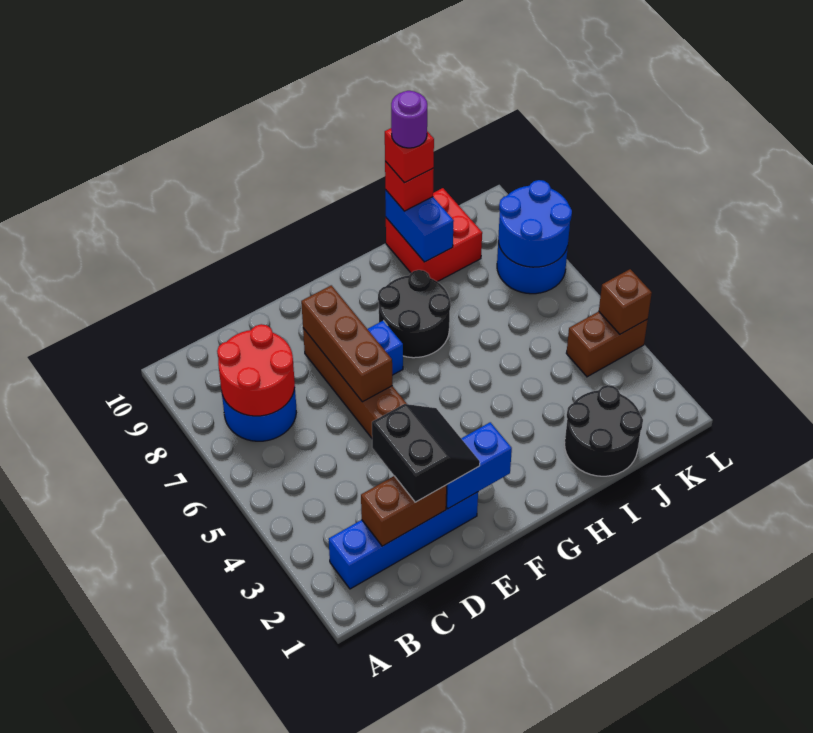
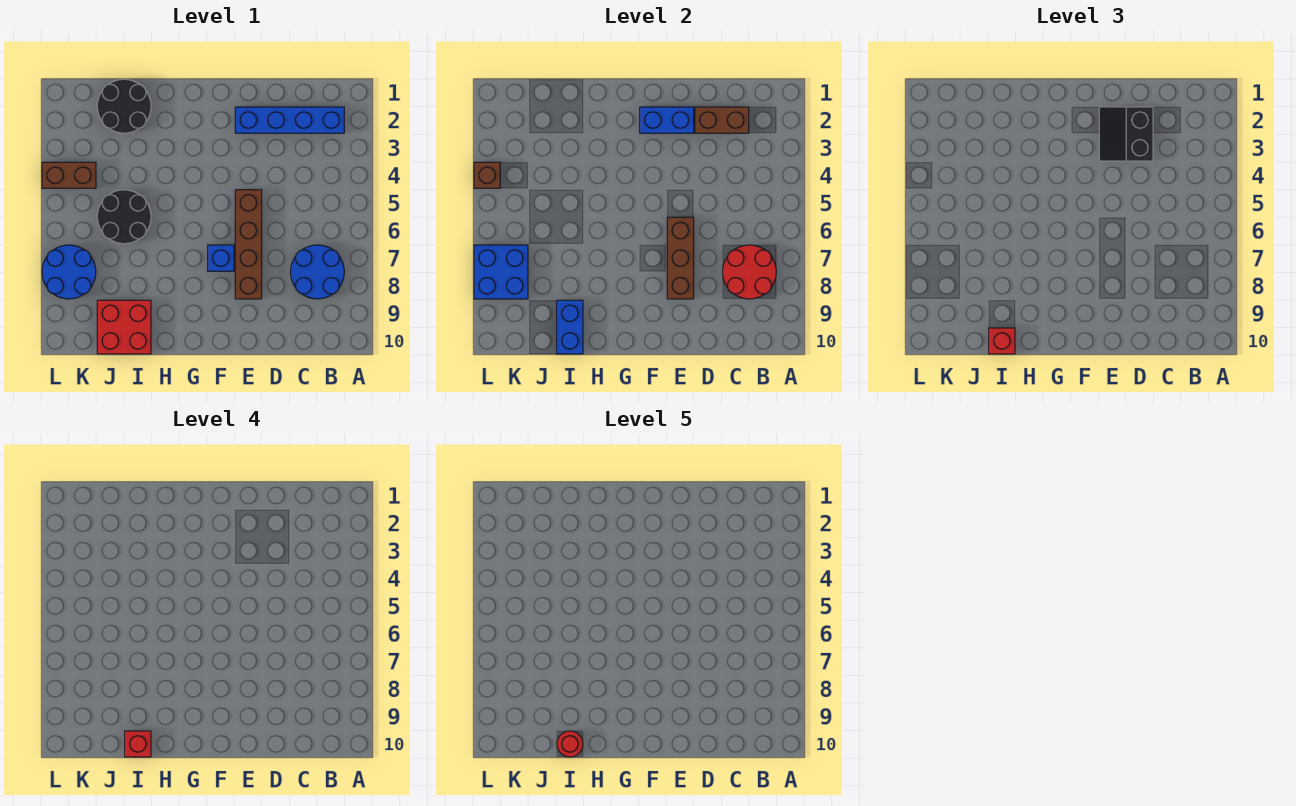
black round brick G7:H8 level 1 -> black round brick I5:J6 level 1
purple round brick I10 level 5 -> red round brick I10 level 5
blue round brick K7:L8 level 2 -> blue brick K7:L8 level 2

